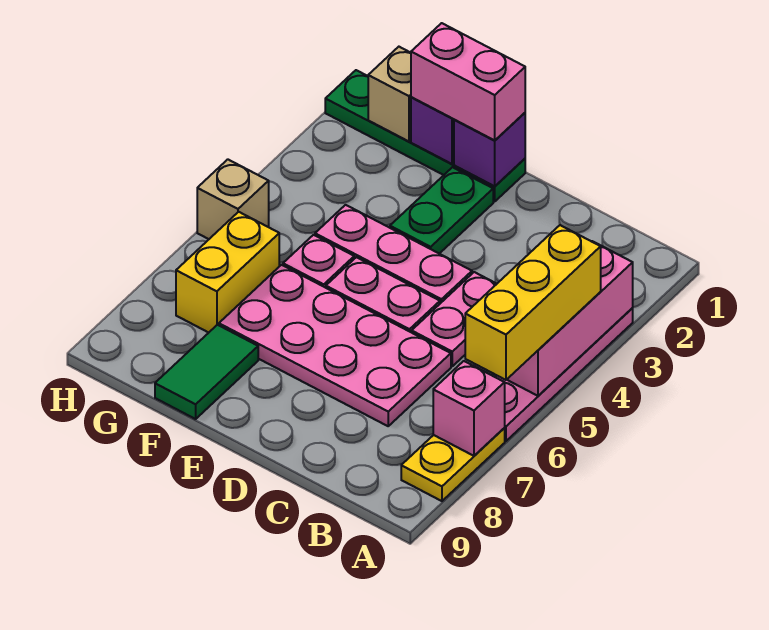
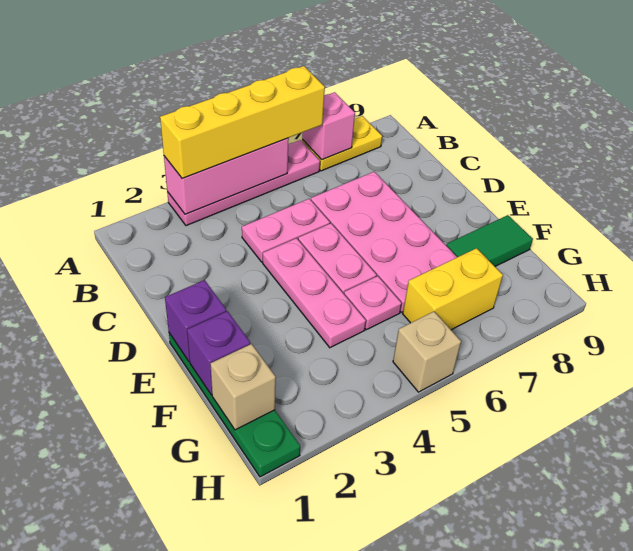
yellow brick A4:A6 level 3 -> yellow brick A3:A6 level 3
pink brick E1:F1 level 3 -> none
green plate E2:E3 level 1 -> none

